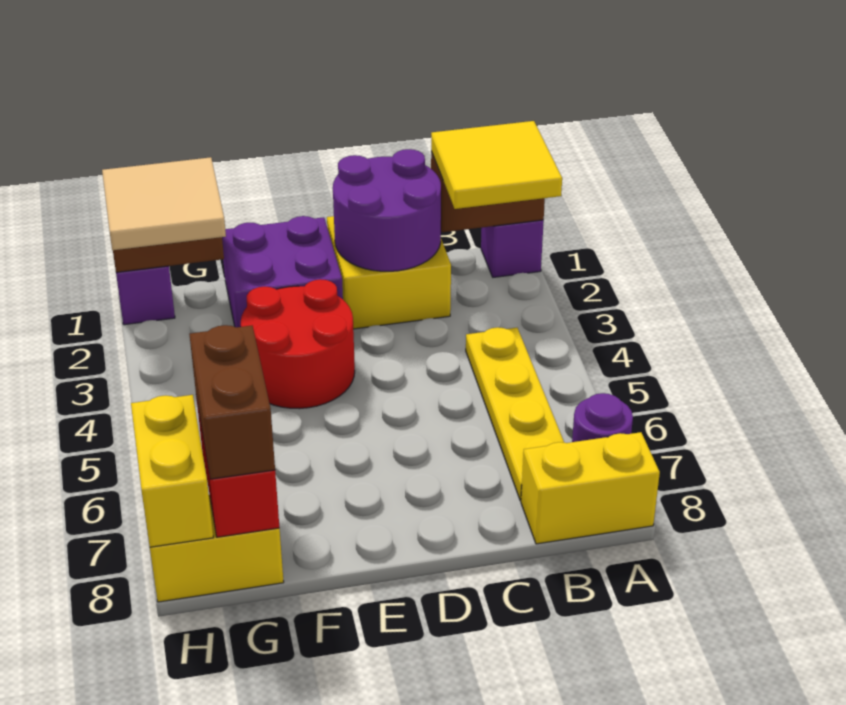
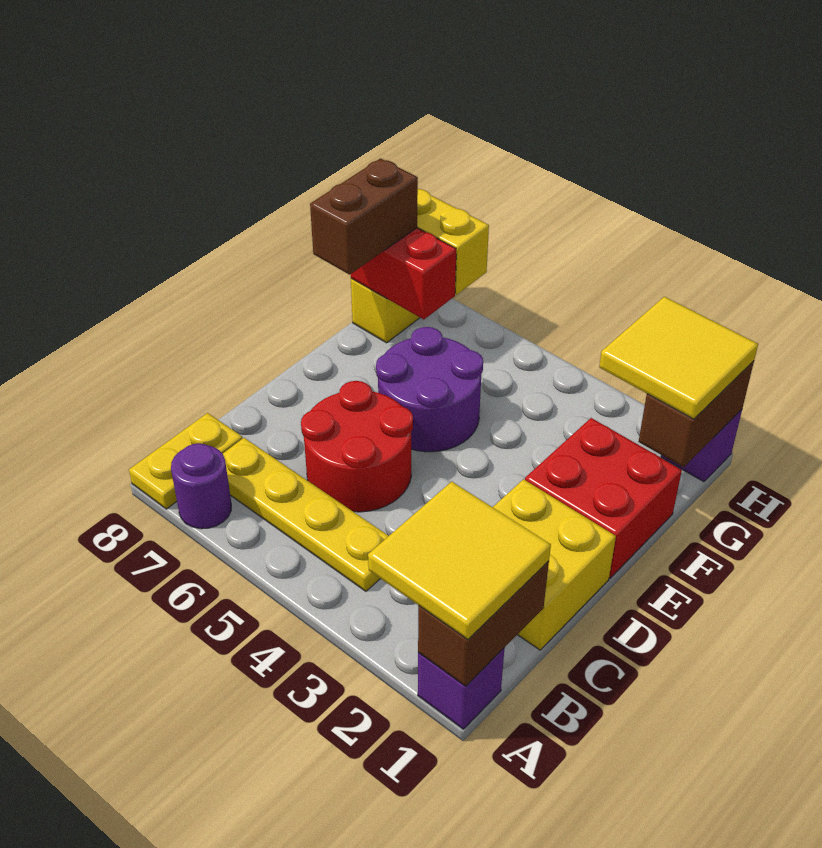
yellow brick A8:B8 level 1 -> yellow plate A8:B8 level 1
purple round brick C1:D2 level 2 -> purple round brick E5:F6 level 1
purple brick E1:F2 level 1 -> red brick E1:F2 level 1
red round brick E3:F4 level 1 -> red round brick C5:D6 level 1
tan tile G1:H2 level 3 -> yellow tile G1:H2 level 3
brown brick G7:G8 level 3 -> brown brick F8:G8 level 3

